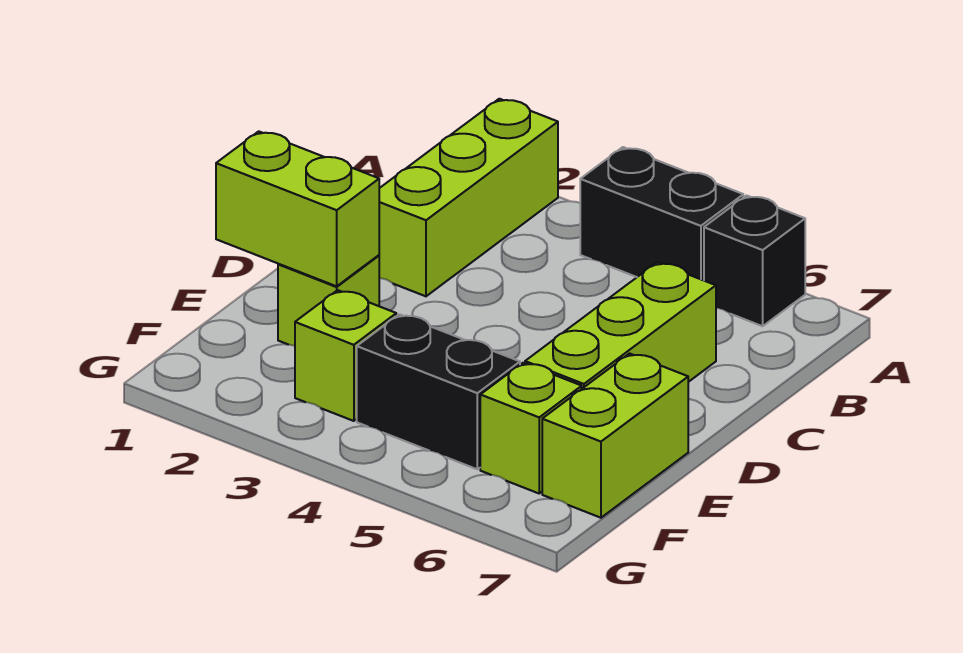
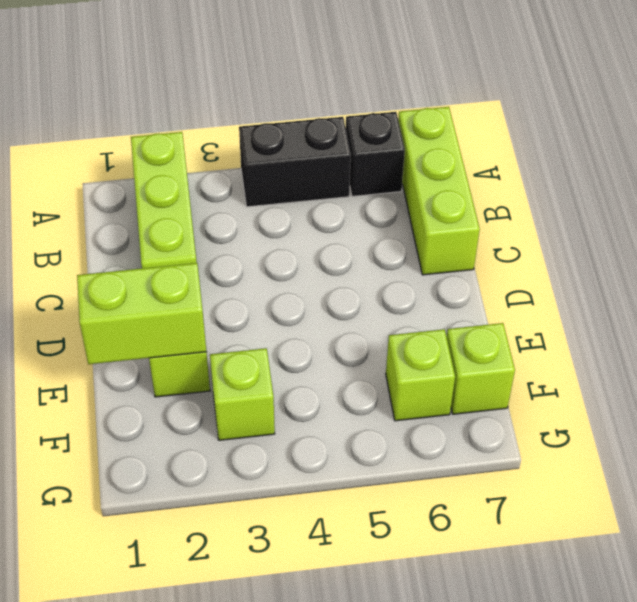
lime brick C6:E6 level 1 -> lime brick A7:C7 level 1
lime brick E7:F7 level 1 -> lime brick F7 level 1
black brick F4:F5 level 1 -> none

